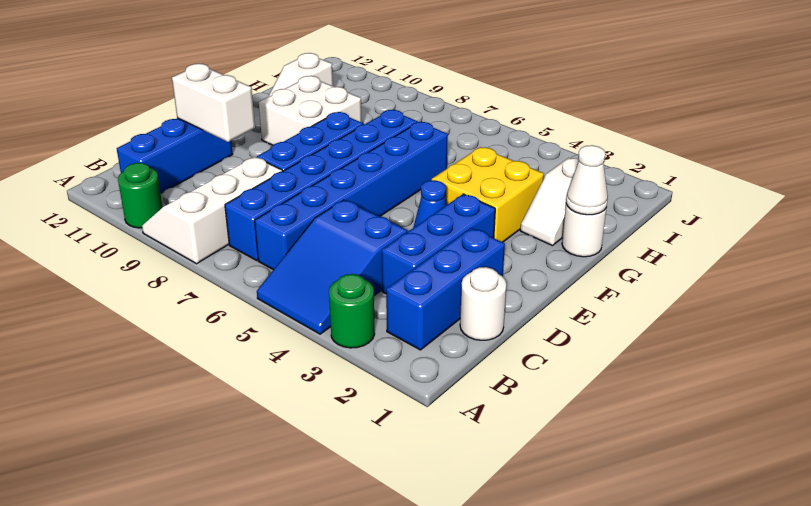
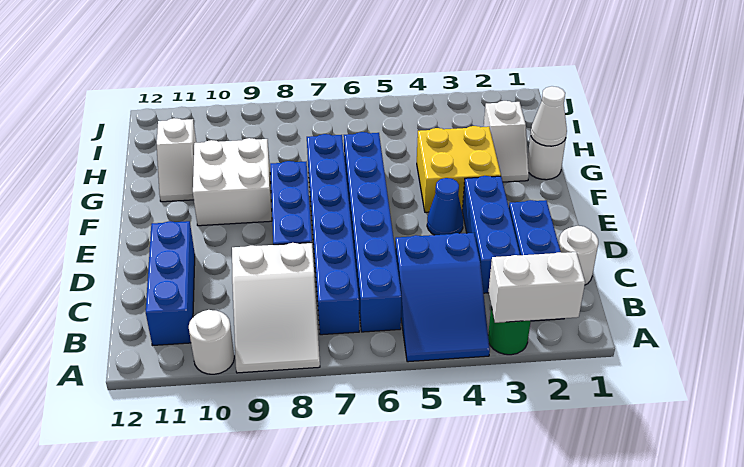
white slope A8:C9 level 1 top 8 -> white slope A8:C9 level 1 top C
green round brick A10 level 1 -> white round brick A10 level 1
white brick D10:D11 level 2 -> white brick A2:A3 level 2

